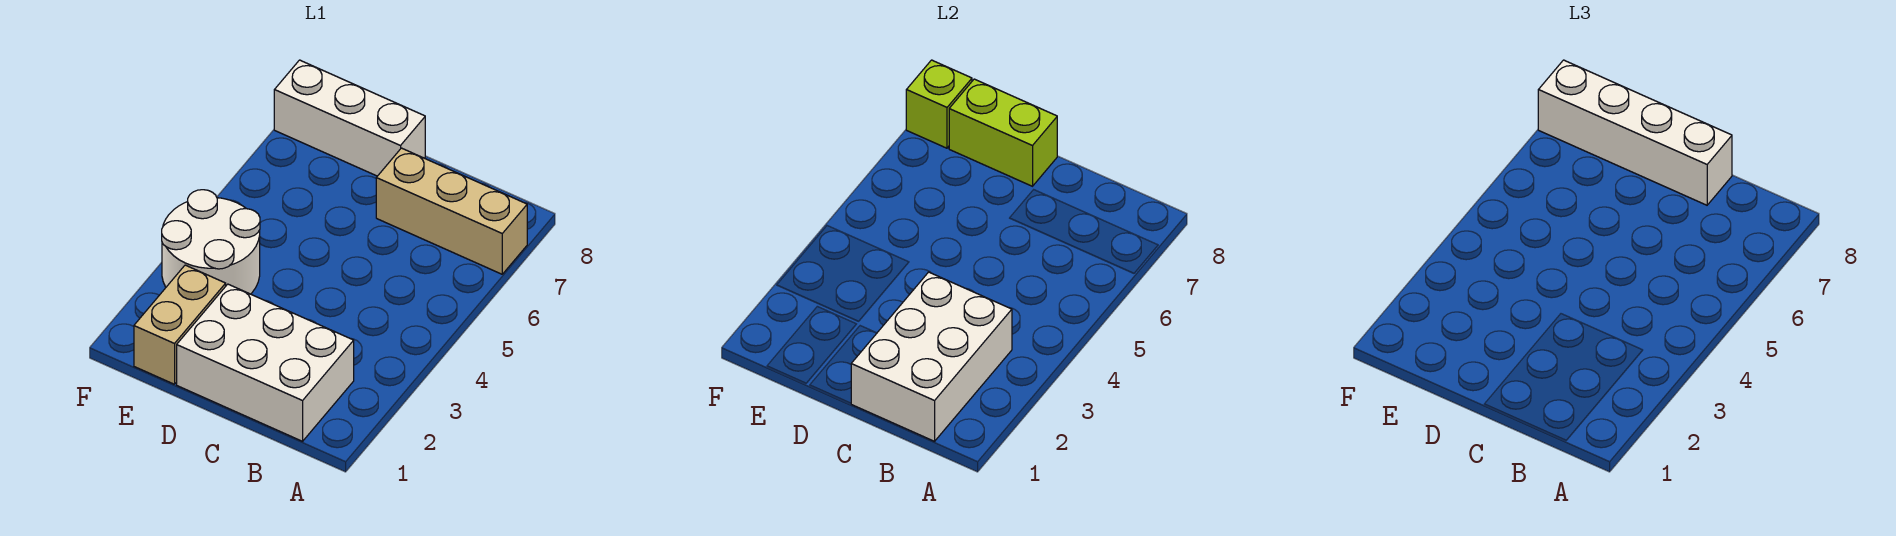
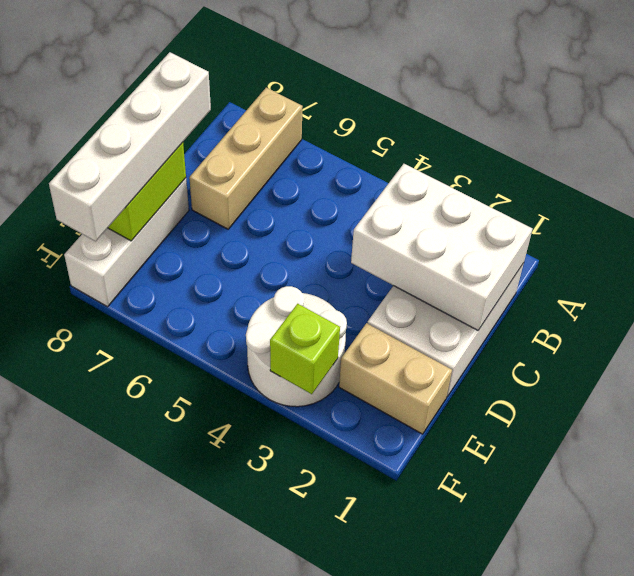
lime brick F8 level 2 -> lime brick F3 level 2

